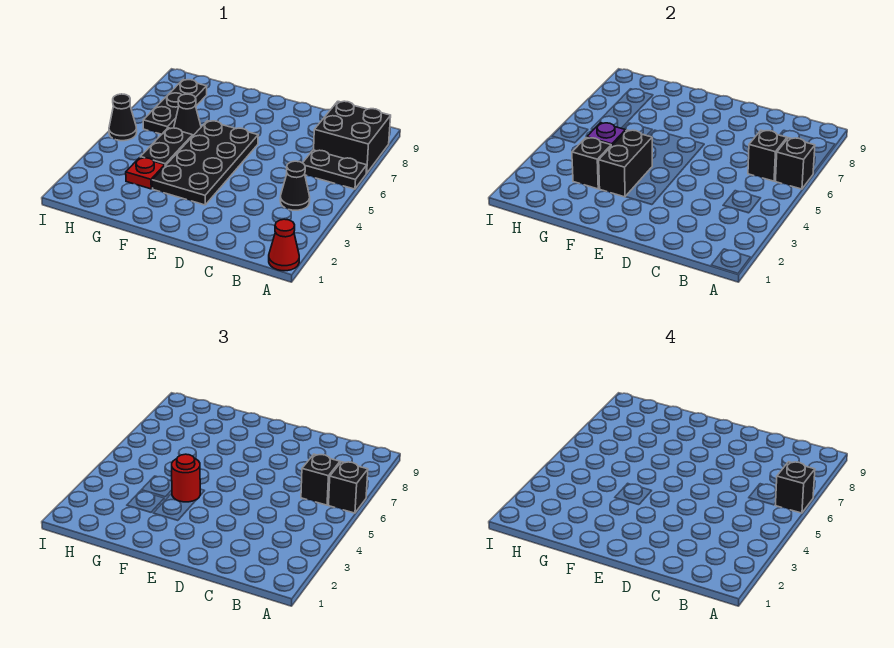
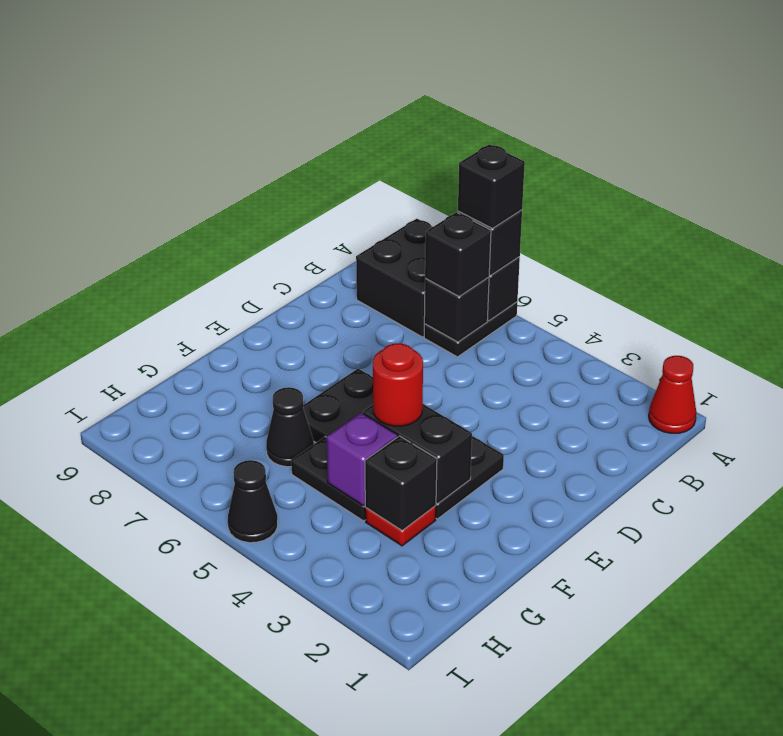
black cone B4 level 1 -> none
black plate H6:H8 level 1 -> none

